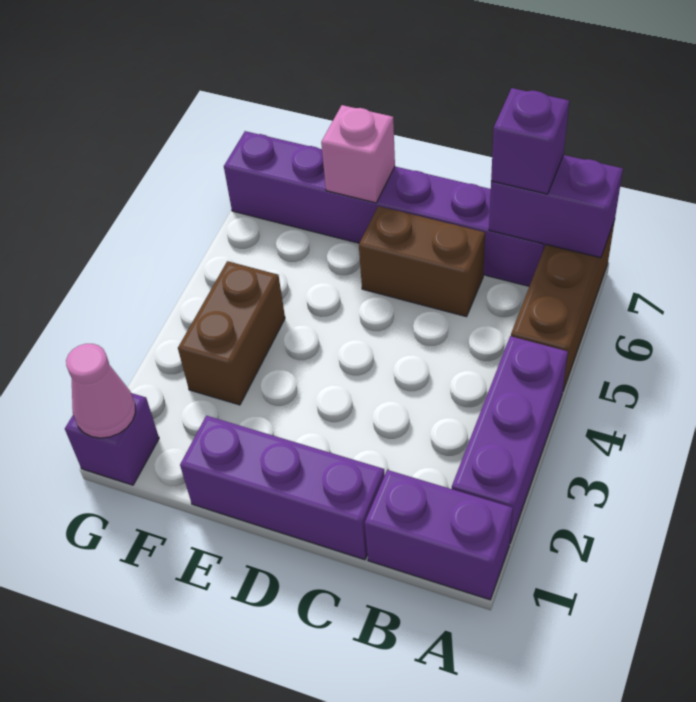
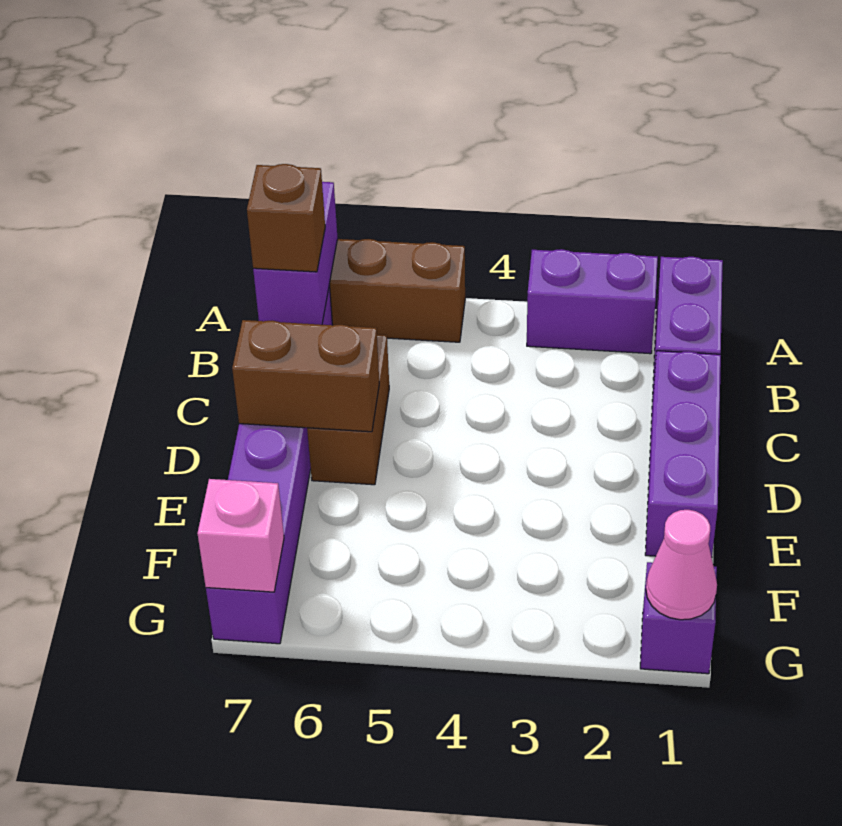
purple brick A2:A4 level 1 -> purple brick A2:A3 level 1
purple brick B7 level 3 -> brown brick B7 level 3
pink brick E7 level 2 -> pink brick G7 level 2
brown brick F3:F4 level 1 -> brown brick D6:D7 level 2

